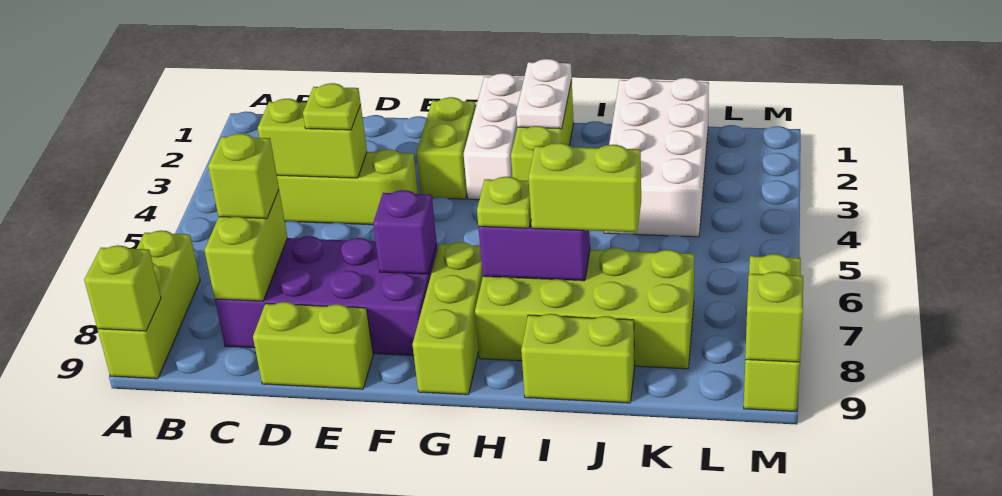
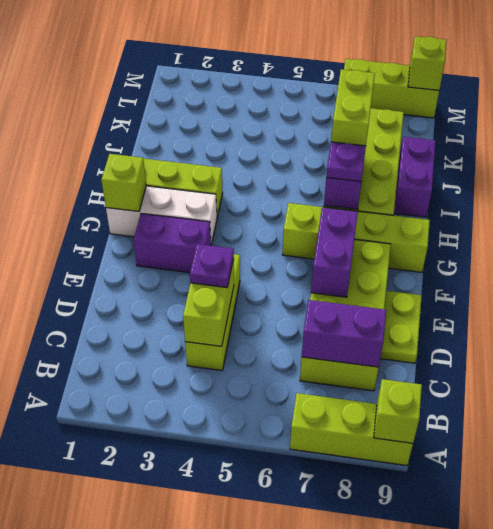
purple brick C7:F8 level 1 -> lime brick C7:F8 level 1
lime brick C7:C8 level 2 -> purple brick C7:C8 level 2
lime brick C7 level 3 -> lime brick G1 level 2
lime plate D4 level 3 -> purple plate D4 level 3
lime brick D9:E9 level 1 -> lime plate D9:E9 level 1
lime brick F2:F3 level 1 -> purple brick F2:F3 level 1
purple brick F7 level 2 -> purple brick E7:F7 level 2
lime brick G7:G9 level 1 -> lime brick G6:G9 level 1
white plate H1:H2 level 2 -> none
lime plate H7 level 3 -> purple plate H7 level 3
lime brick I9:J9 level 1 -> purple brick I9:J9 level 1
white brick J1:K4 level 1 -> none

